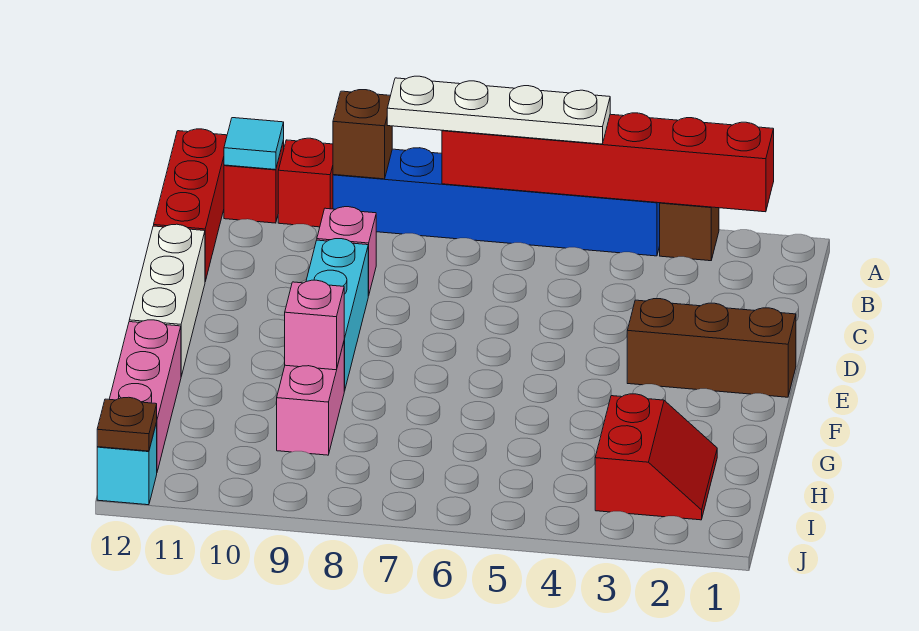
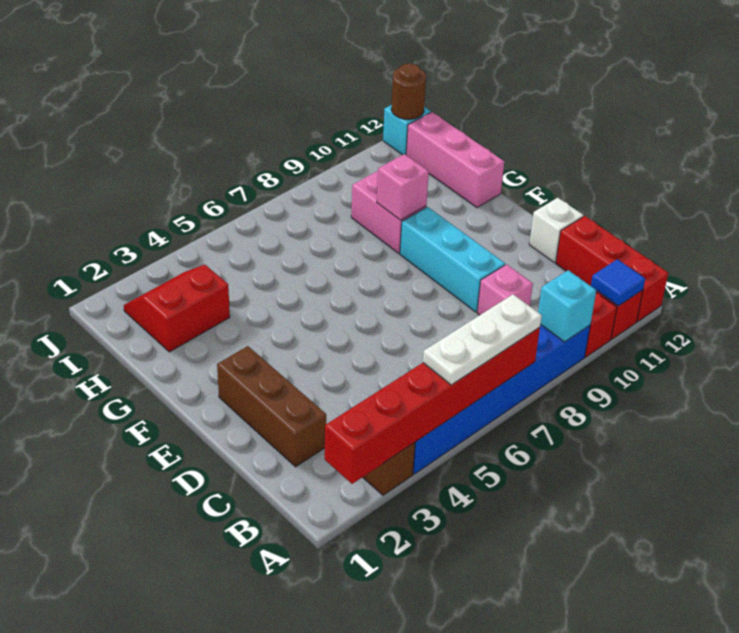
white plate A5:A8 level 3 -> white plate A5:A7 level 3
brown brick A9 level 2 -> cyan brick A9 level 2
cyan tile A11 level 2 -> blue tile A11 level 2
white brick D12:F12 level 1 -> white brick D12 level 1
brown brick E1:E3 level 1 -> brown brick C2:E2 level 1
red slope H2:I3 level 1 top 3 -> red slope H2:I3 level 1 top H
brown plate J12 level 2 -> brown round brick J12 level 2

